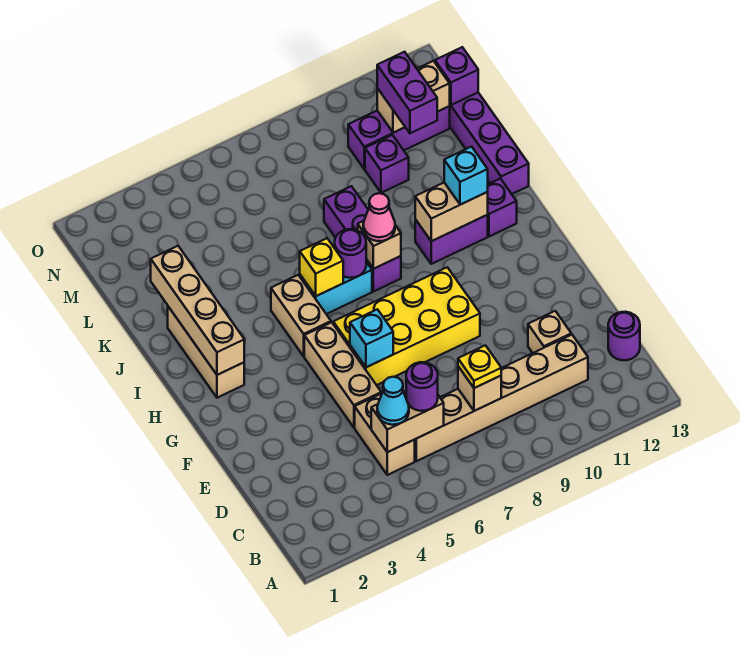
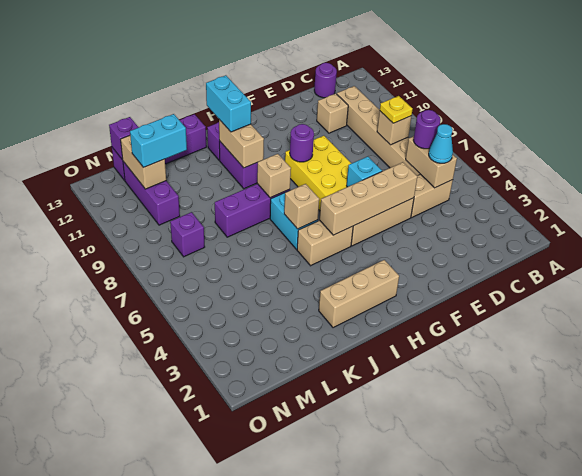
tan brick H2:K2 level 2 -> tan brick E5:H5 level 2
yellow brick I6 level 2 -> tan brick I6 level 2
purple round brick I7 level 2 -> purple round brick G9 level 2
pink cone I8 level 3 -> none
cyan brick I11 level 3 -> cyan brick I11:I12 level 3
purple brick L10 level 1 -> purple brick M8 level 1
purple brick L11:M11 level 3 -> cyan brick L11:M11 level 3

